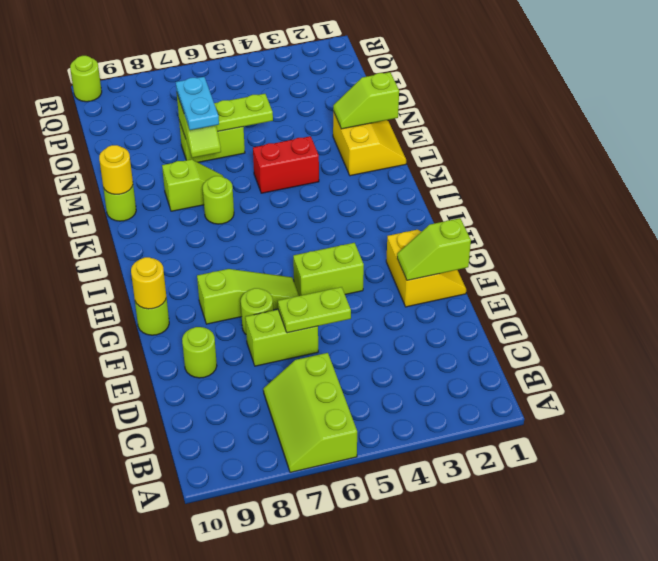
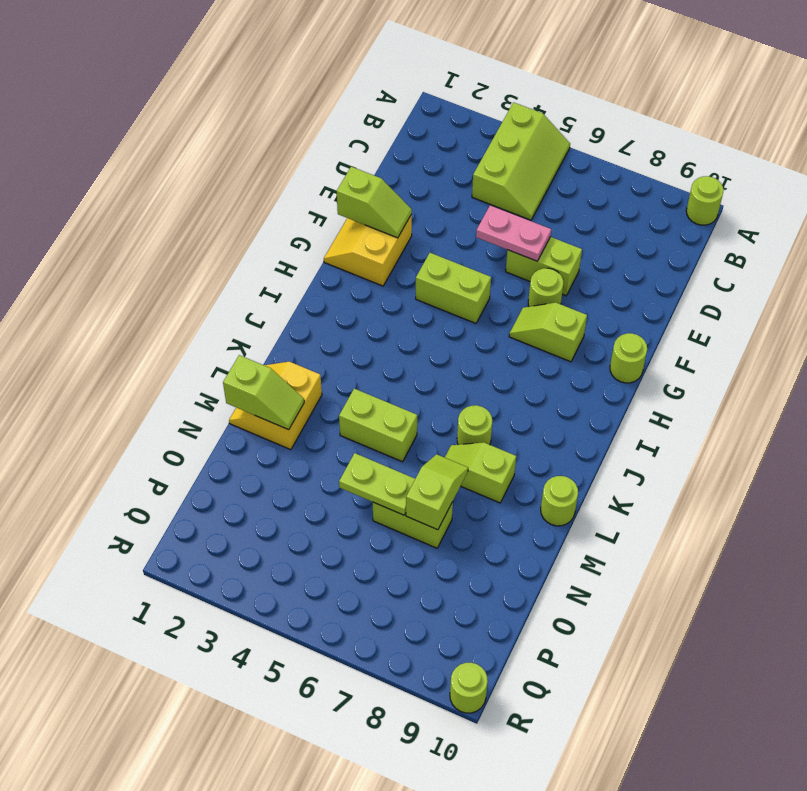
lime slope A6:C7 level 1 top 6 -> lime slope A4:C5 level 1 top 4
lime plate E5:E6 level 2 -> pink plate E5:E6 level 2
lime round brick E9 level 1 -> lime round brick A10 level 1
lime slope G6:G8 level 1 top 8 -> lime slope G7:G8 level 1 top 8
yellow round brick G10 level 2 -> none
red brick L4:L5 level 1 -> lime brick L4:L5 level 1
yellow round brick L10 level 2 -> none
cyan plate M7:N7 level 3 -> none

